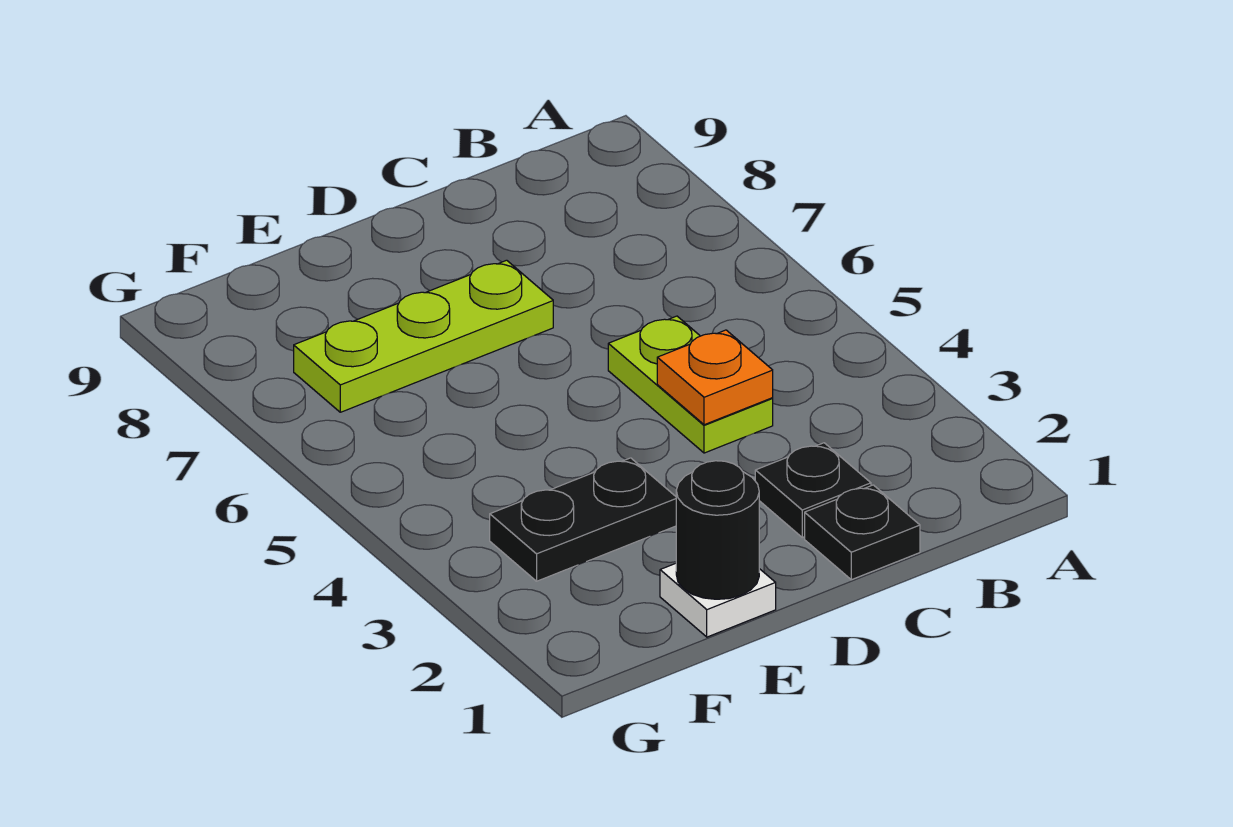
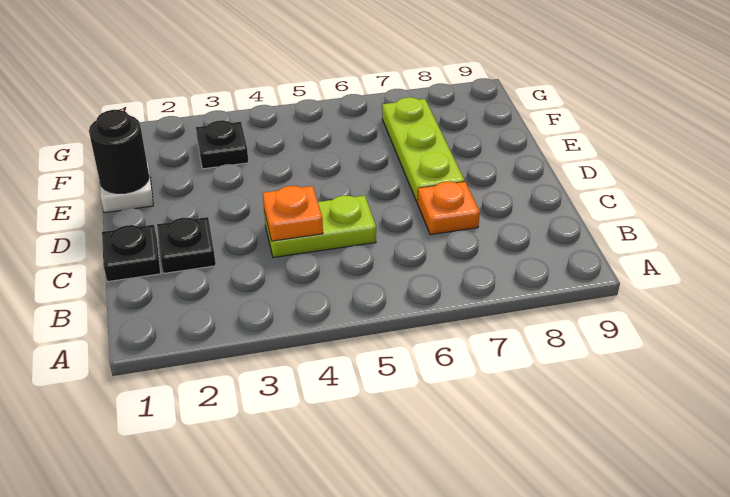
none -> orange plate C7 level 1
black plate E3:F3 level 1 -> black plate F3 level 1

